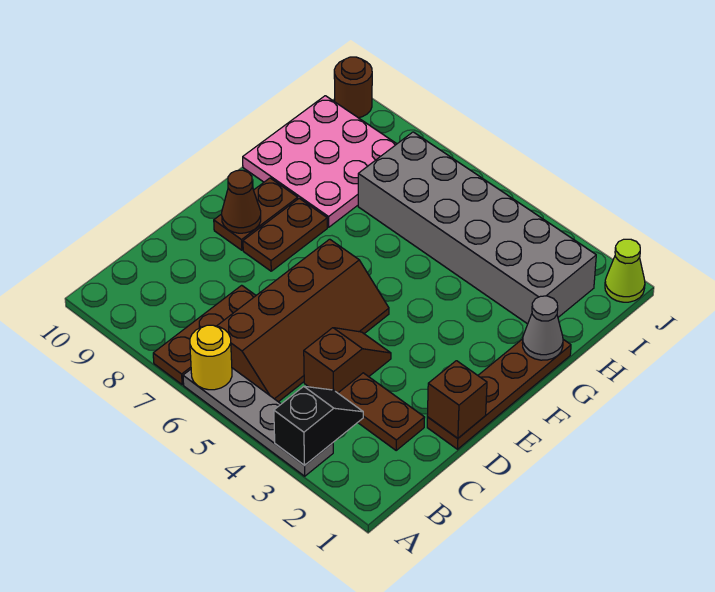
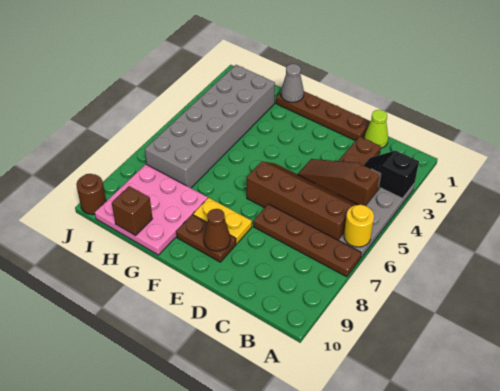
brown plate A7:C7 level 1 -> brown plate A7:D7 level 1
brown slope C4:D4 level 1 top C -> brown slope B4:D4 level 1 top B
brown brick D1 level 2 -> brown brick H10 level 2
brown plate E8:F8 level 1 -> yellow plate E8:F8 level 1
lime cone J1 level 1 -> lime cone C1 level 1

